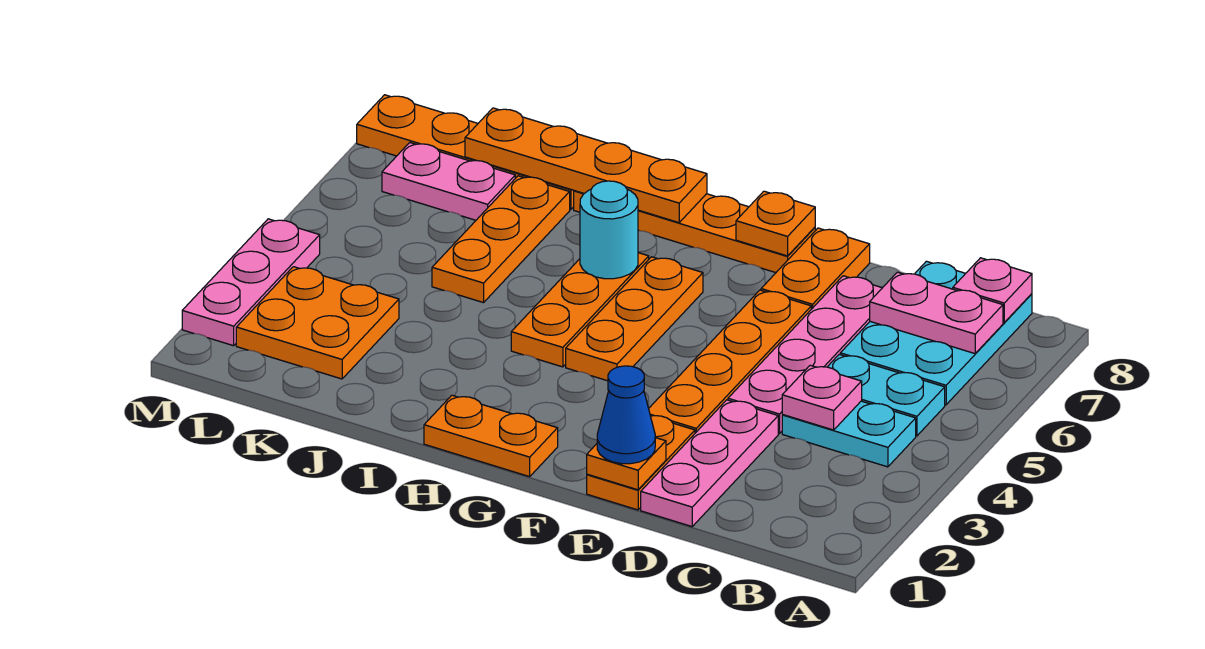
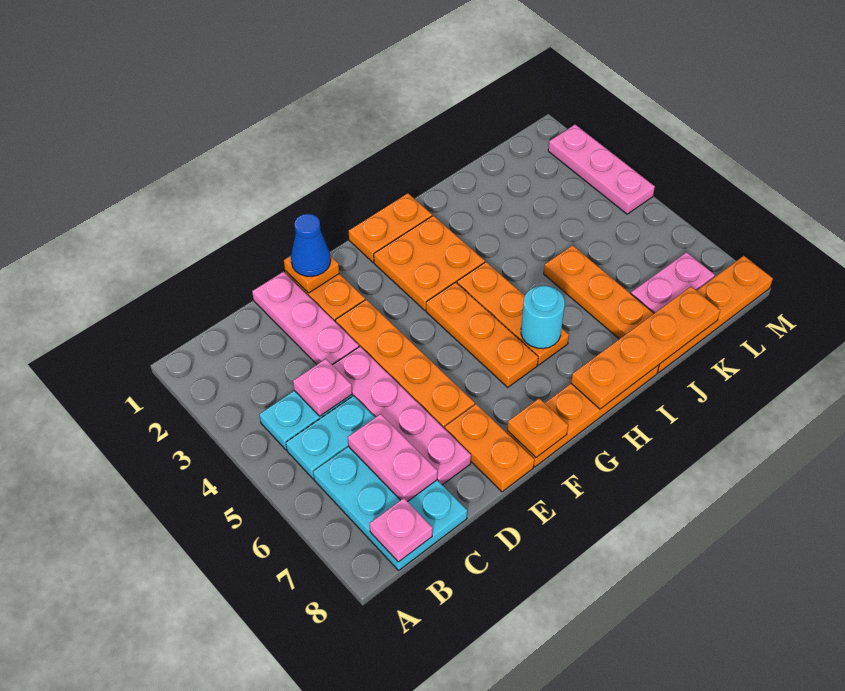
pink plate B7:C7 level 2 -> pink plate C6:C7 level 2
orange plate K2:L3 level 1 -> orange plate G2:H3 level 1

